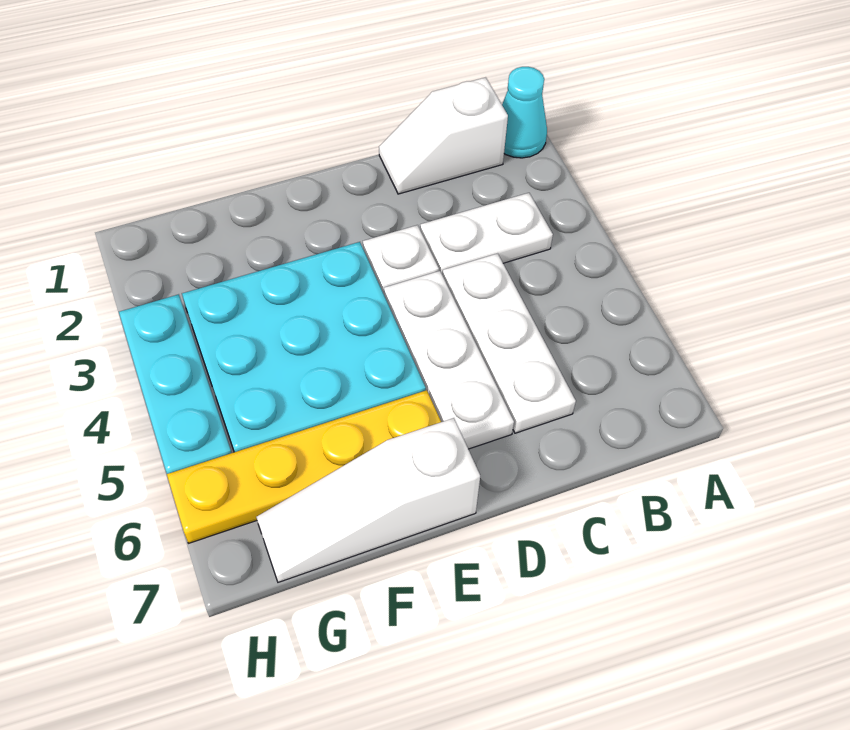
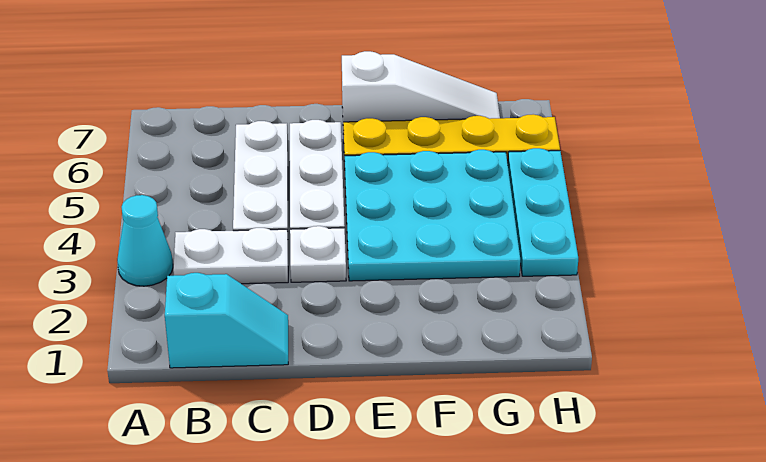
cyan cone A1 level 1 -> cyan cone A3 level 1
white slope B1:C1 level 1 top B -> cyan slope B1:C1 level 1 top B

